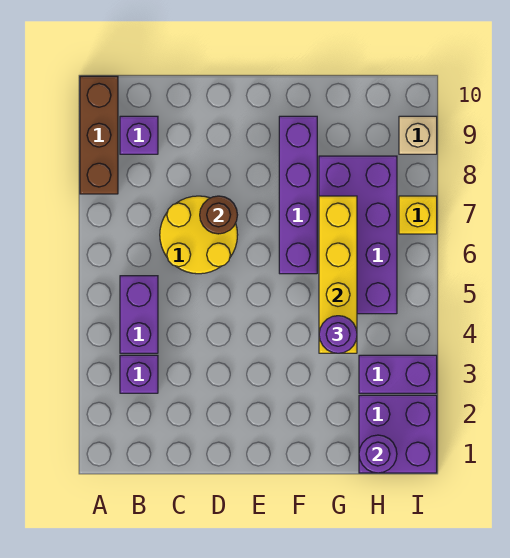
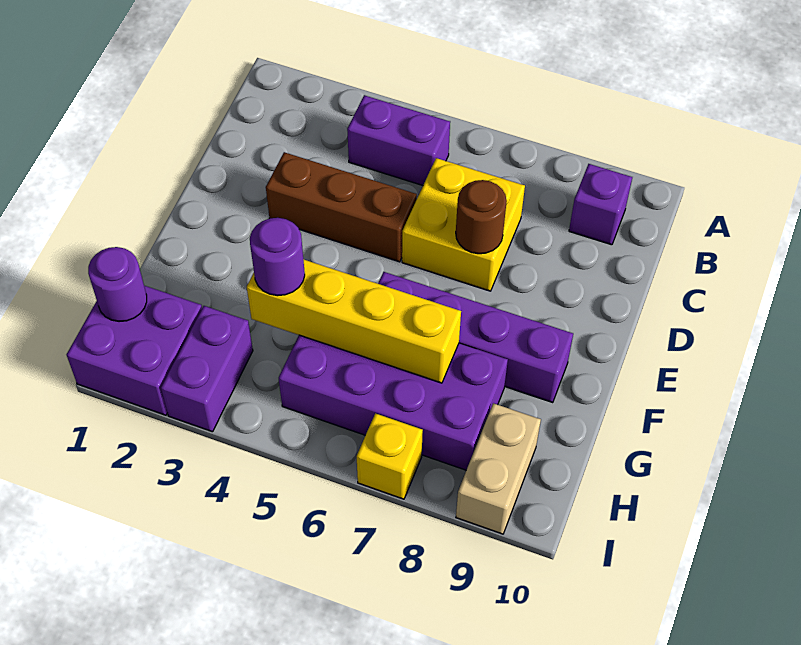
brown brick A8:A10 level 1 -> brown brick D3:D5 level 1
purple brick B3 level 1 -> none
yellow round brick C6:D7 level 1 -> yellow brick C6:D7 level 1
tan brick I9 level 1 -> tan brick H9:I9 level 1

